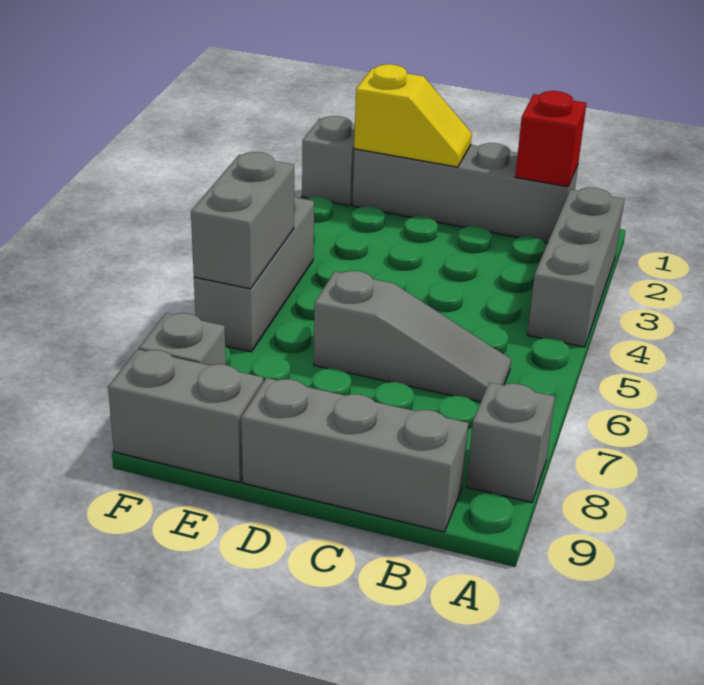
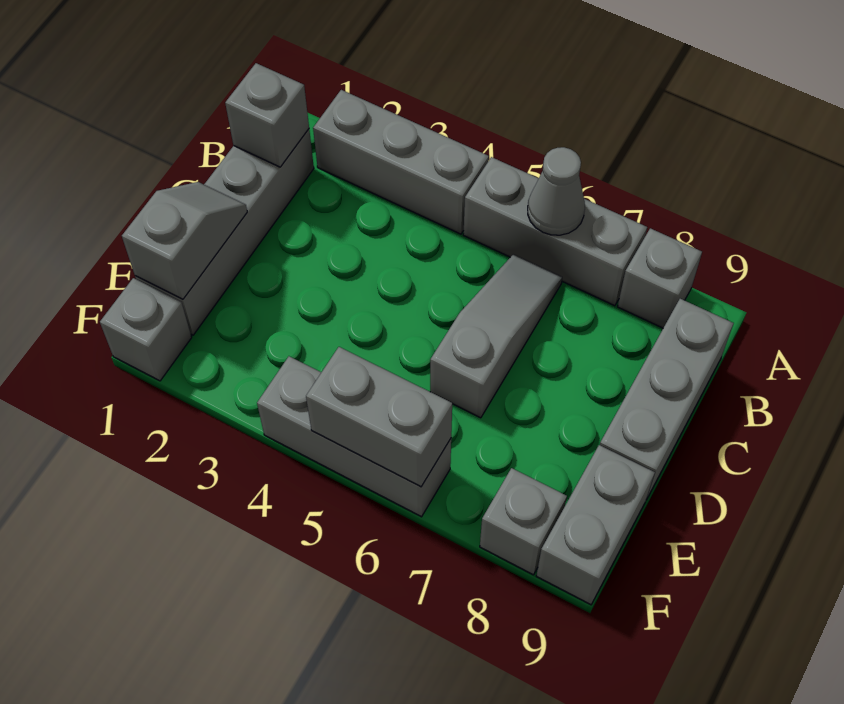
none -> grey brick A5:A7 level 1
none -> grey cone A6 level 2
red brick B1 level 2 -> grey brick B1 level 2
yellow slope D1:E1 level 2 top E -> grey slope D1:E1 level 2 top E

